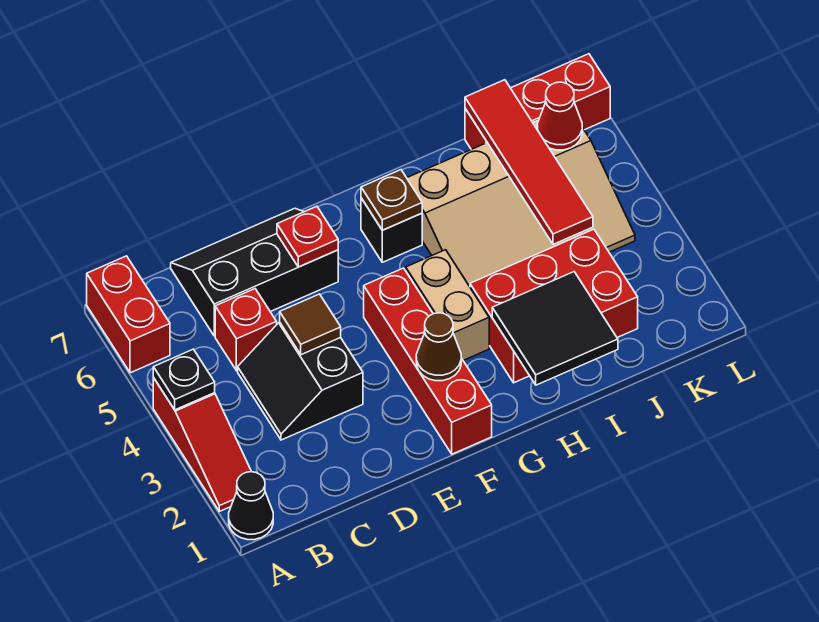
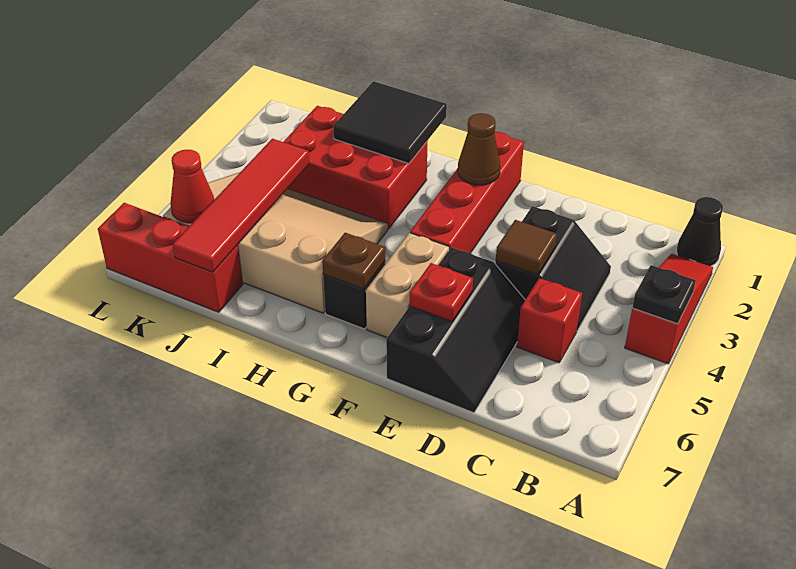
red brick A6:A7 level 1 -> none
black slope C6:E7 level 1 top 6 -> black slope D5:E7 level 1 top E
tan brick G3:G4 level 1 -> tan brick F5:F6 level 1

